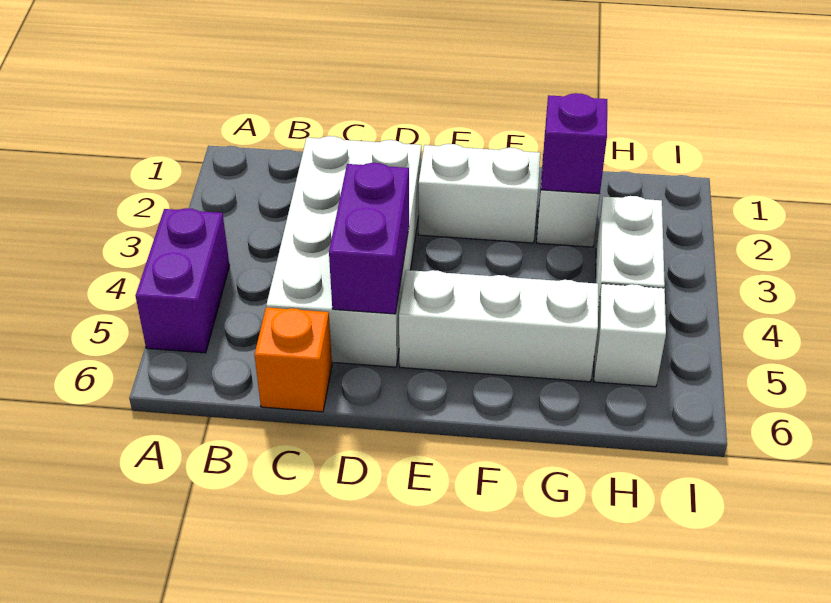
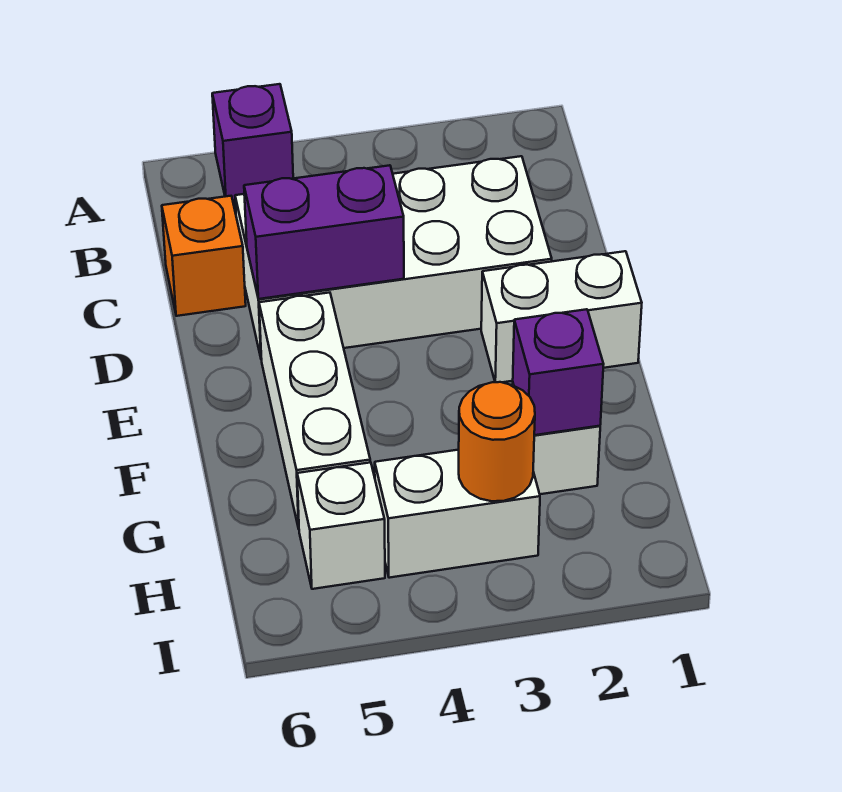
purple brick A4:A5 level 1 -> purple brick A5 level 1
white brick E2:F2 level 1 -> white brick E1:E2 level 1
none -> orange round brick H3 level 2

